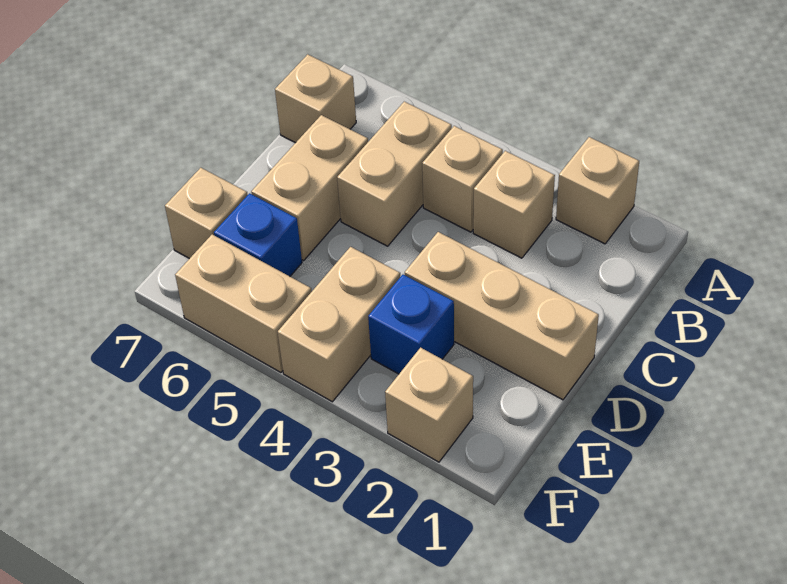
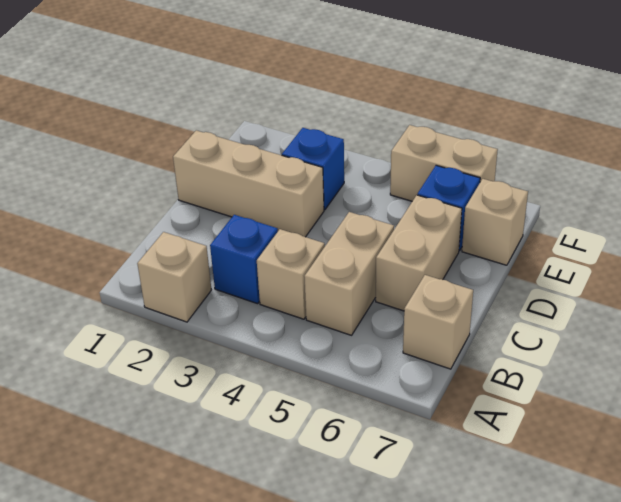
tan brick B3 level 1 -> blue brick B3 level 1
tan brick E4:F4 level 1 -> none
tan brick F2 level 1 -> none

